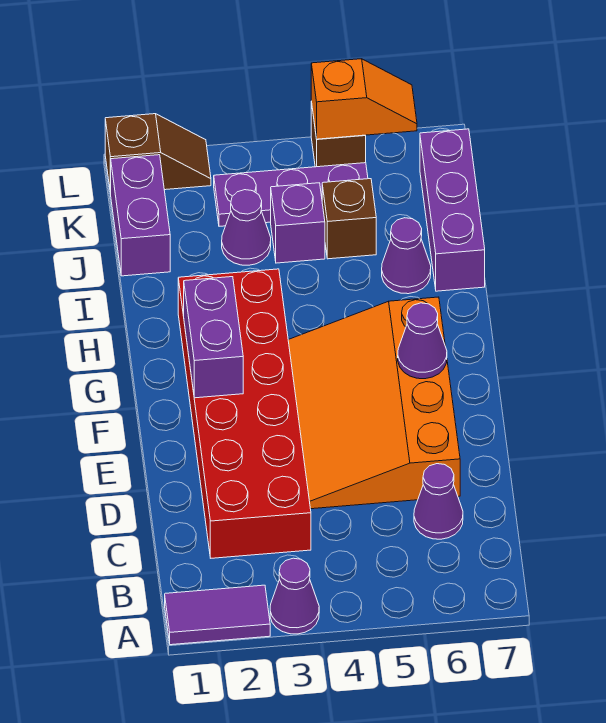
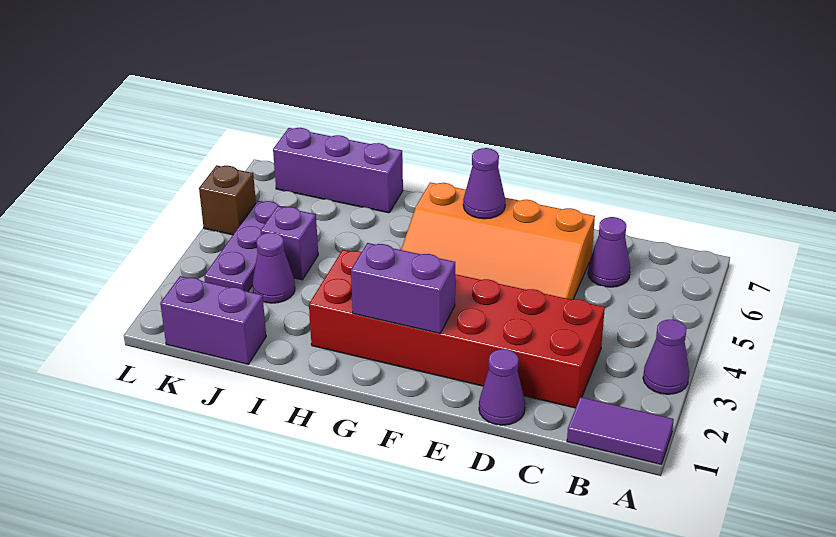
purple tile A1:A2 level 1 -> purple tile A1:B1 level 1
purple cone I6 level 1 -> purple cone D1 level 1
brown brick J5 level 1 -> none
brown slope L1:L2 level 1 top 1 -> none
orange slope L5:L6 level 2 top 5 -> none

